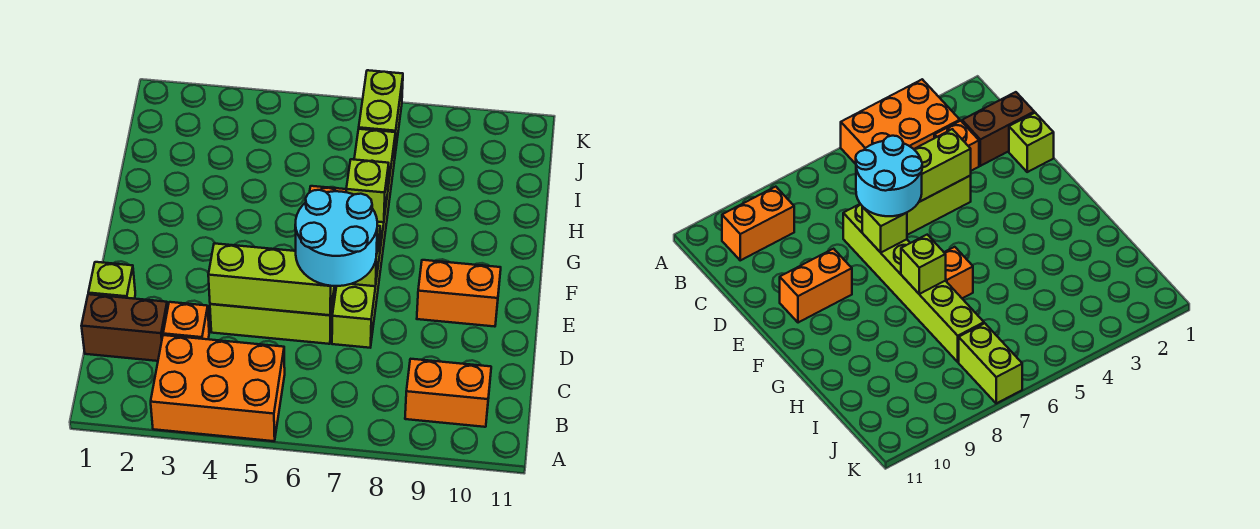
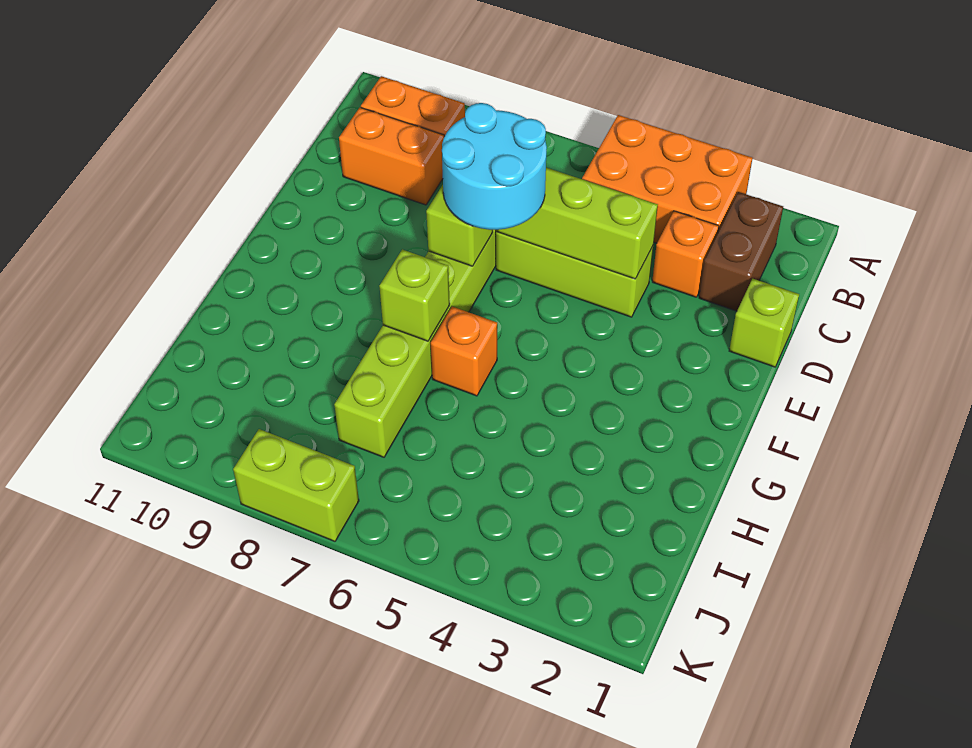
brown brick C1:C2 level 1 -> brown brick B2:C2 level 1
orange brick E9:E10 level 1 -> orange brick C9:C10 level 1
lime brick J7:K7 level 1 -> lime brick K7:K8 level 1

